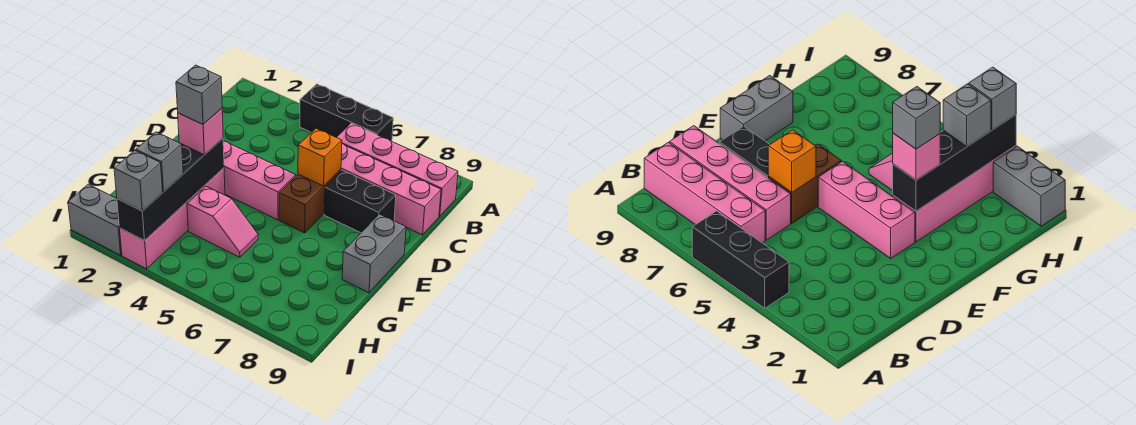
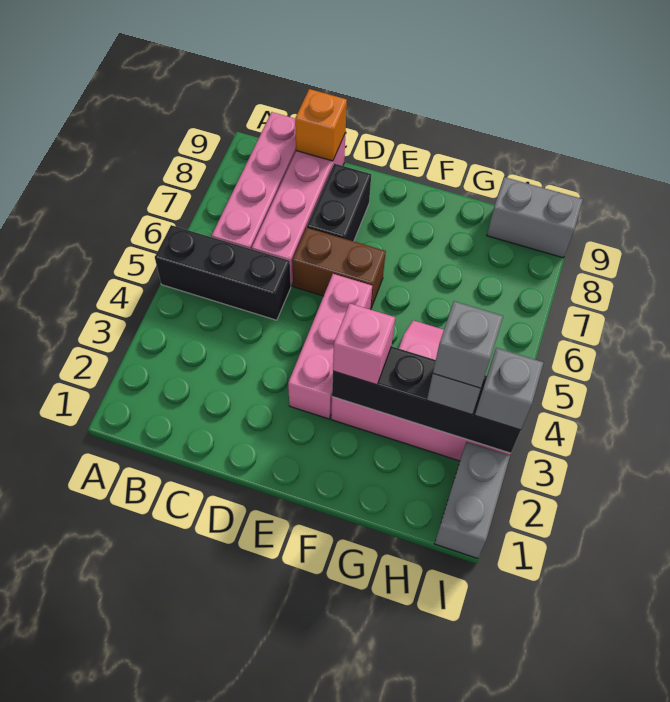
black brick A4:A6 level 1 -> black brick A5:C5 level 1
orange brick D6 level 2 -> orange brick C9 level 2
grey brick E9:F9 level 1 -> grey brick H9:I9 level 1
grey brick F3 level 4 -> grey brick H3 level 4

